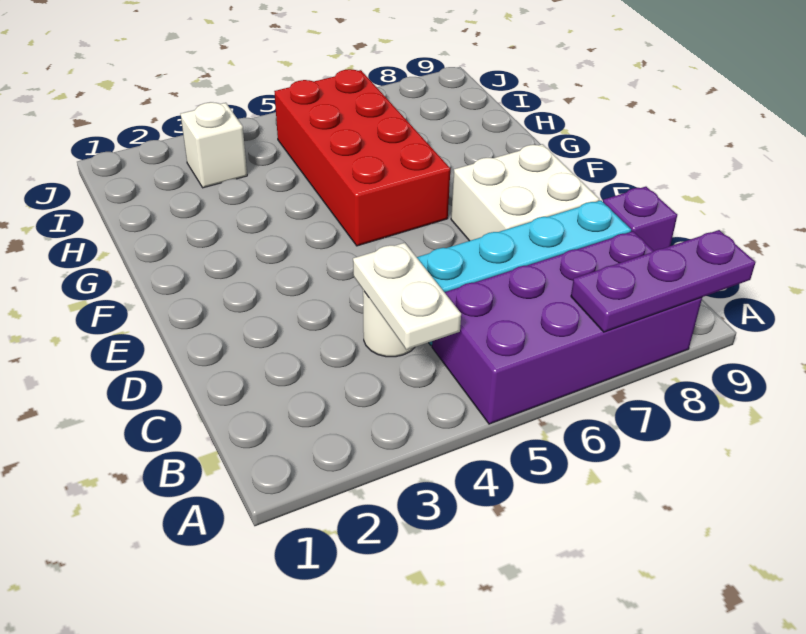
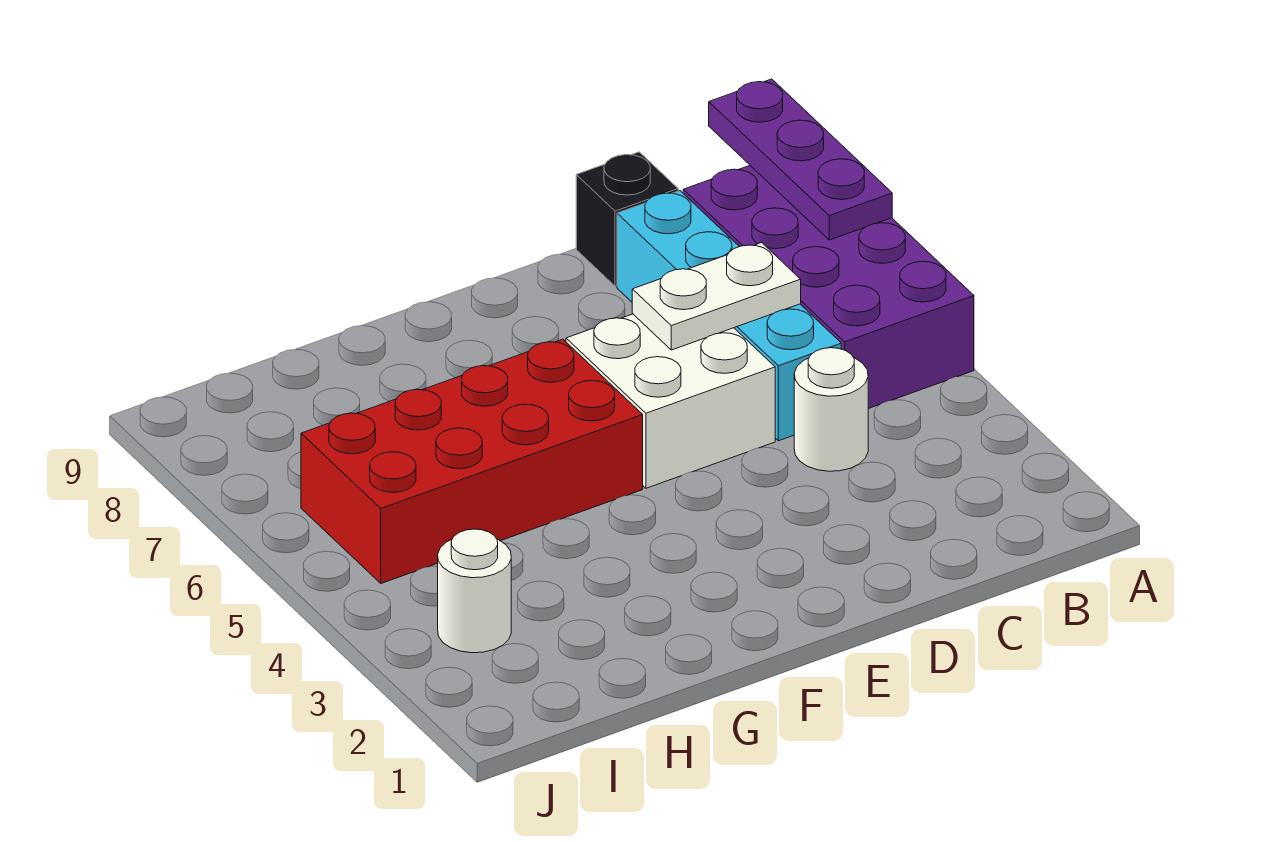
white plate B4:C4 level 2 -> white plate C6:D6 level 2
purple brick C9 level 1 -> black brick C9 level 1
white brick D7:E8 level 1 -> white brick D5:E6 level 1
white brick I3 level 1 -> white round brick I3 level 1

